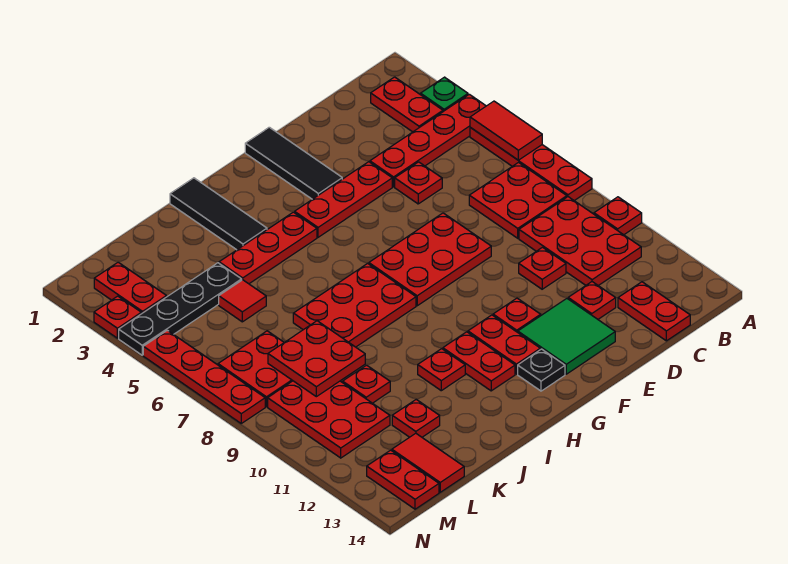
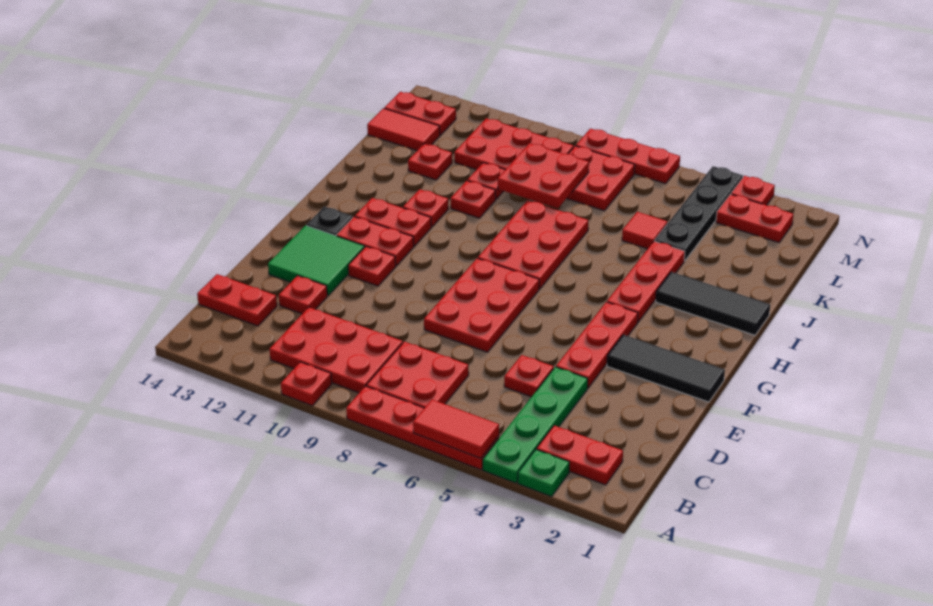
red plate A4:D4 level 1 -> green plate A4:D4 level 1
red plate D10 level 1 -> red plate J10 level 1
red plate N5:N8 level 1 -> red plate N6:N8 level 1

